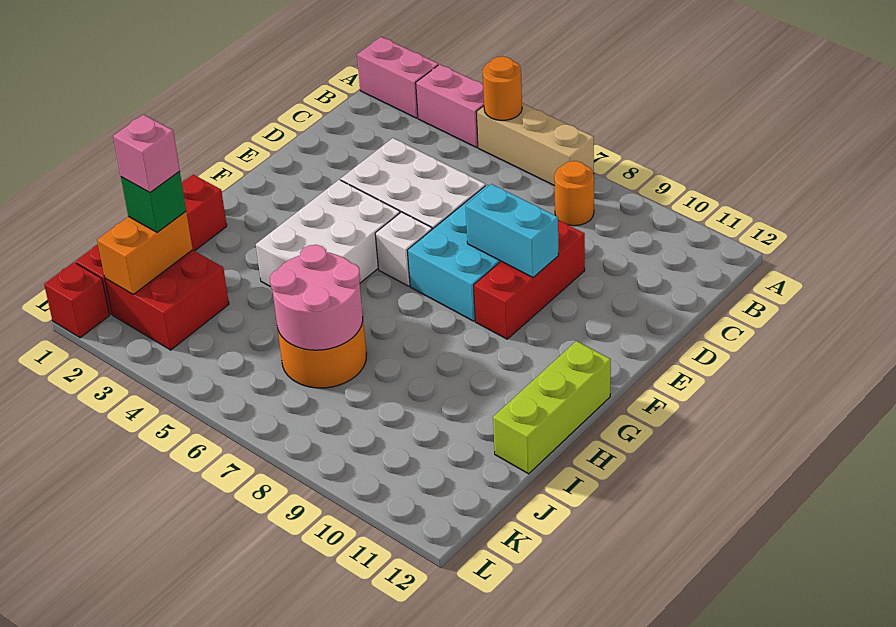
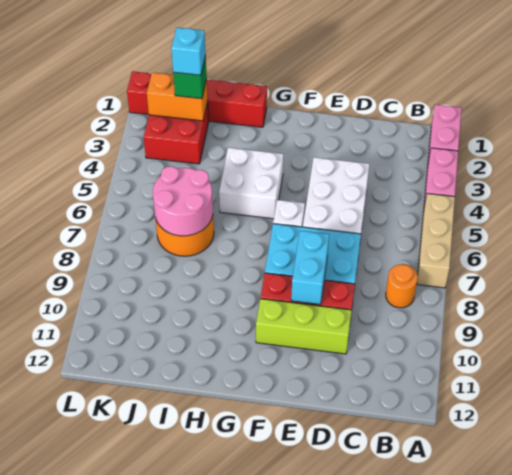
orange round brick A5 level 2 -> none
white brick F4:H5 level 1 -> white brick G4:H5 level 1
lime brick G12:I12 level 1 -> lime brick D10:F10 level 1
pink brick J2 level 4 -> cyan brick J2 level 4

